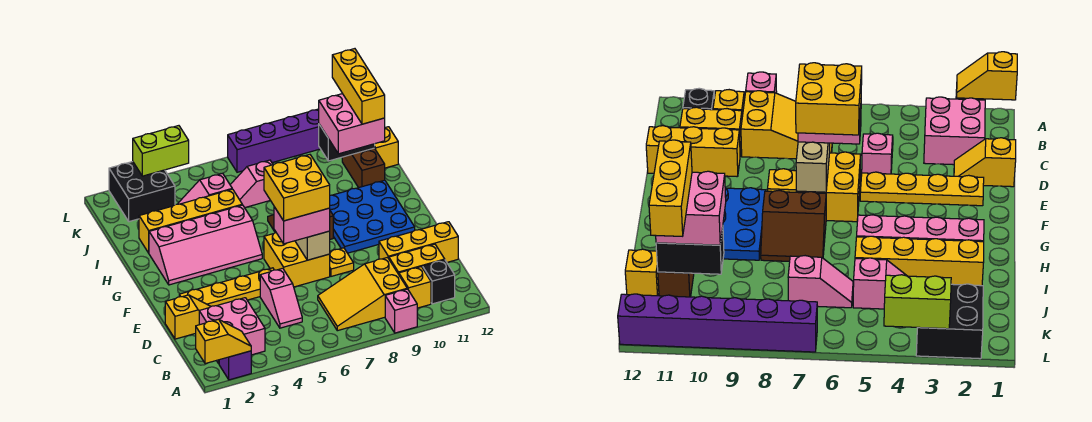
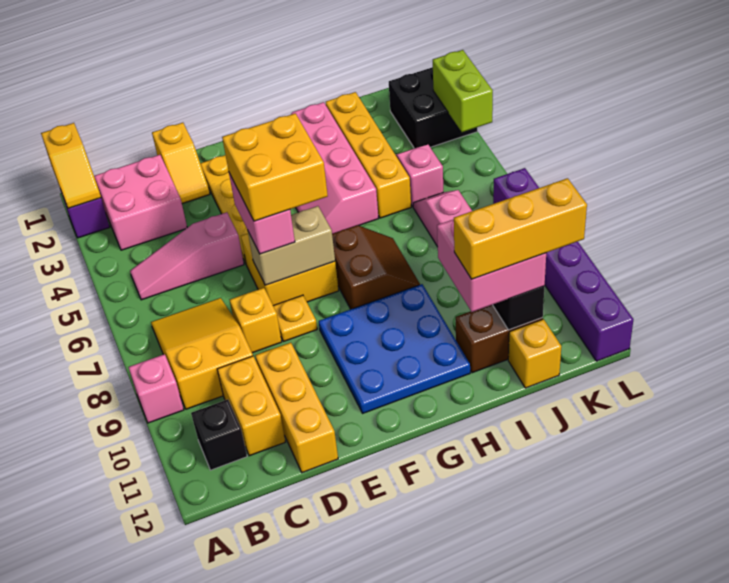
yellow brick B10 level 1 -> yellow brick D8 level 1
pink slope C5:D5 level 1 top D -> pink slope B5:D5 level 1 top D

